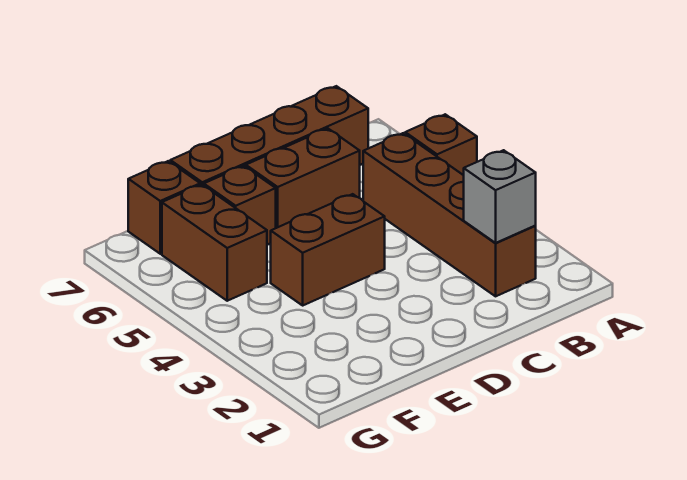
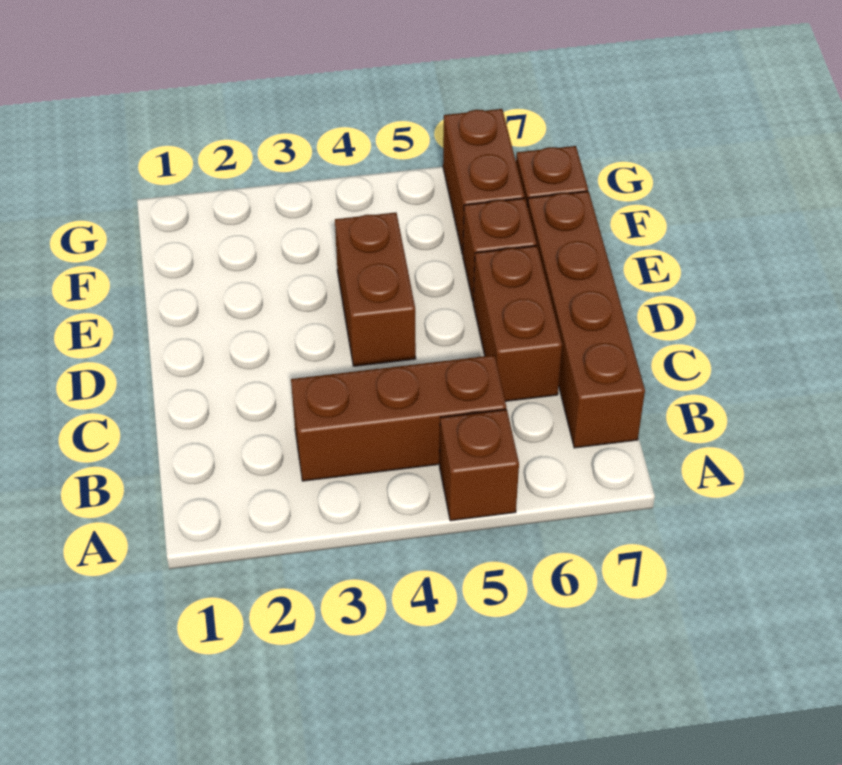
brown brick B2:B5 level 1 -> brown brick B3:B5 level 1
grey brick B2 level 2 -> none
brown brick F5:F6 level 1 -> brown brick F6:G6 level 1

